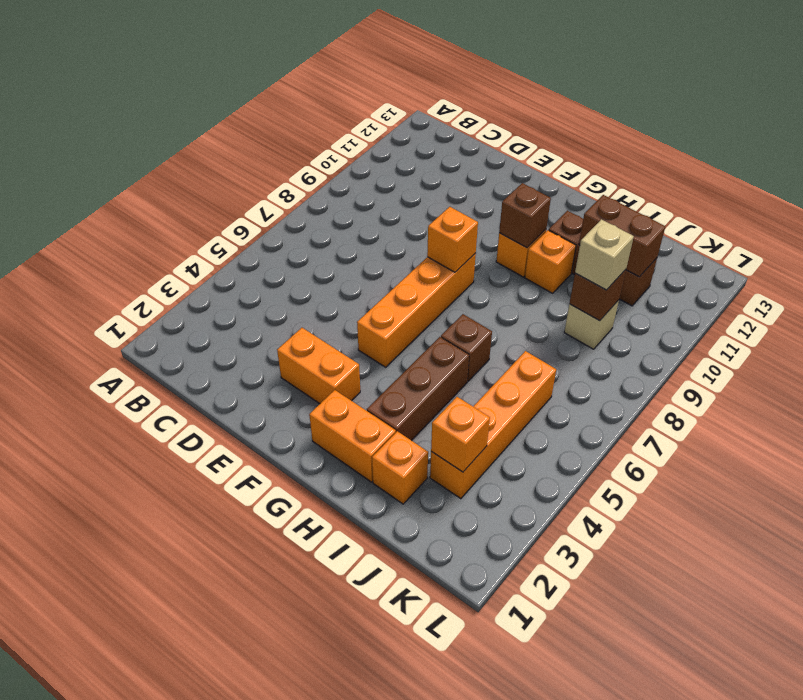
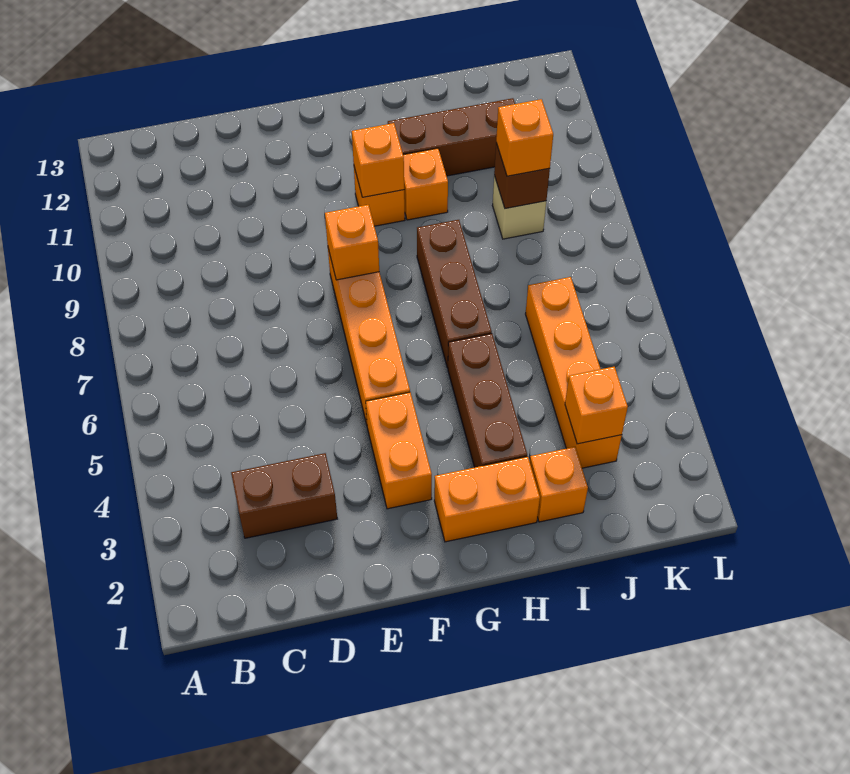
orange brick E3:F3 level 1 -> orange brick F3:F4 level 1
brown brick G10 level 2 -> orange brick G10 level 2
brown brick H6 level 1 -> brown brick H6:H8 level 1
brown brick I11:J11 level 2 -> brown brick C3:D3 level 1
tan brick J9 level 3 -> orange brick J9 level 3

